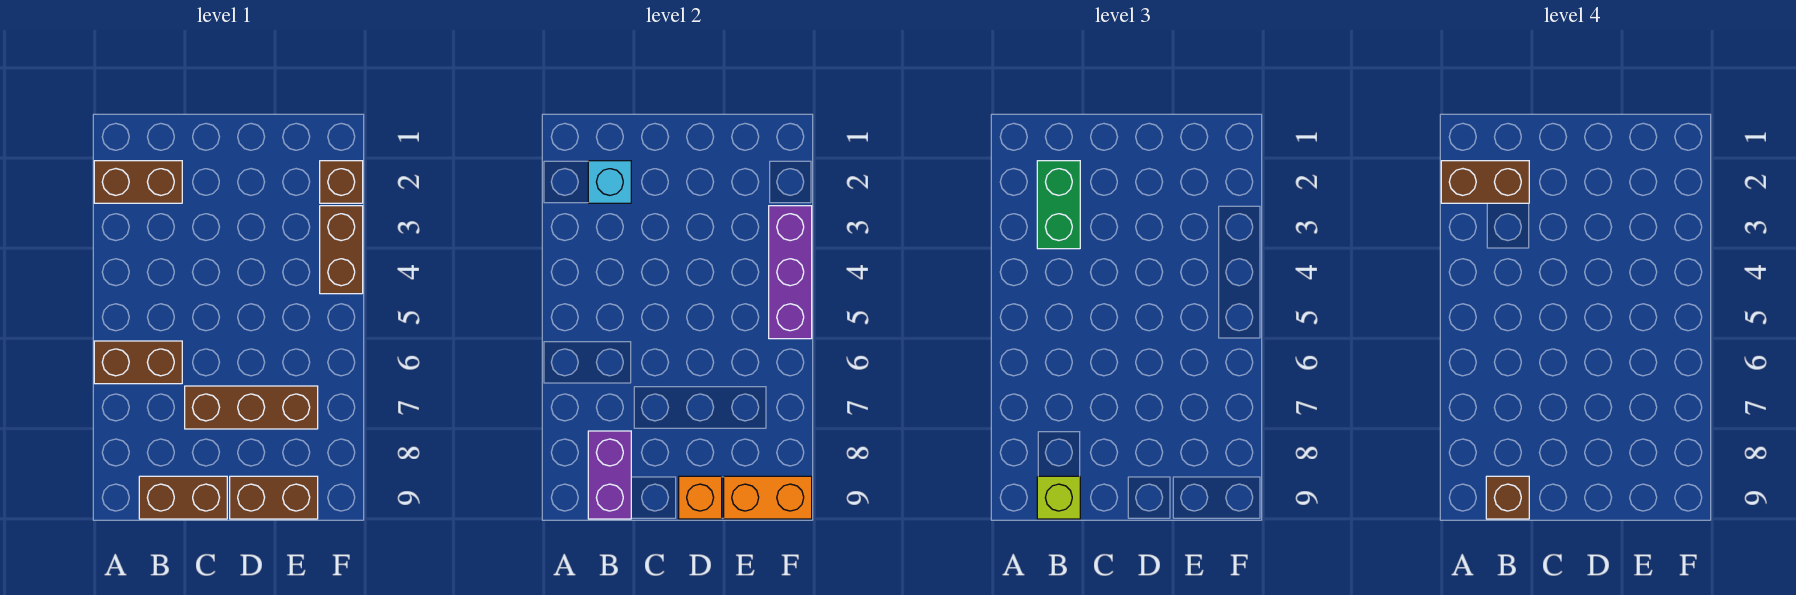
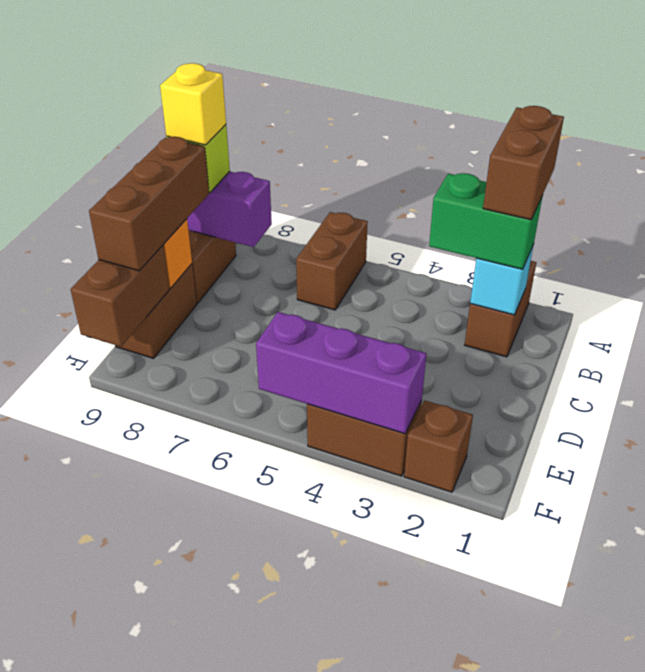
brown brick B9 level 4 -> yellow brick B9 level 4
brown brick C7:E7 level 1 -> brown brick C9:E9 level 3
orange brick E9:F9 level 2 -> brown brick E9:F9 level 2

